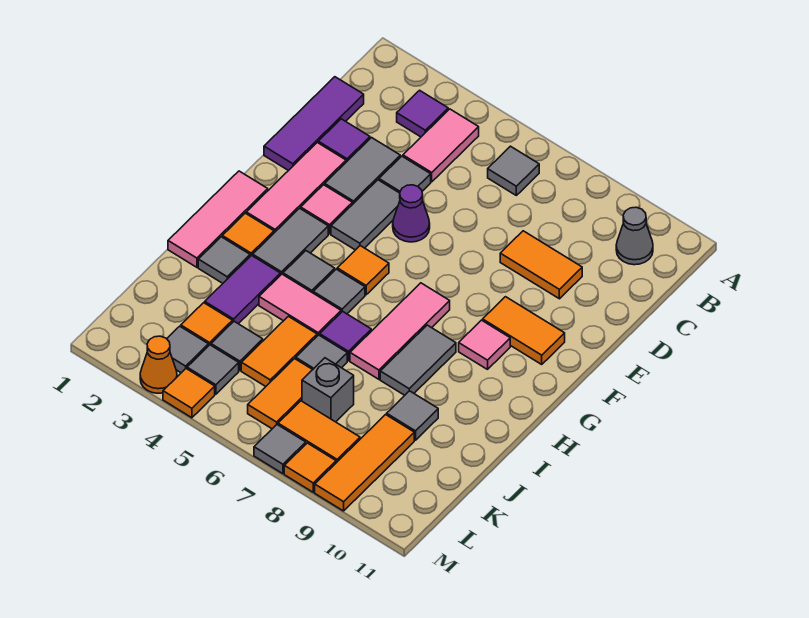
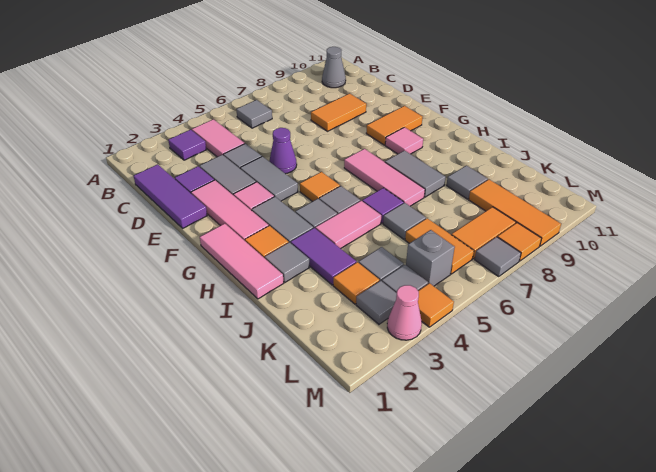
orange tile J5:K5 level 1 -> none
grey brick K7 level 1 -> grey brick L5 level 1
orange cone M3 level 1 -> pink cone M3 level 1

